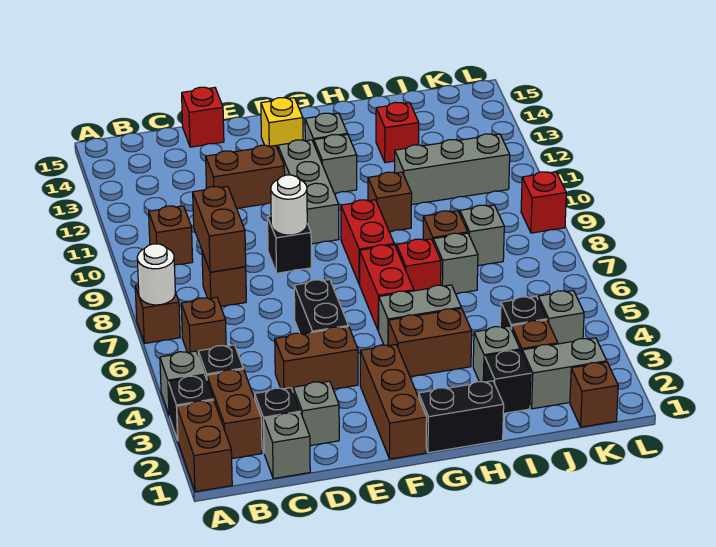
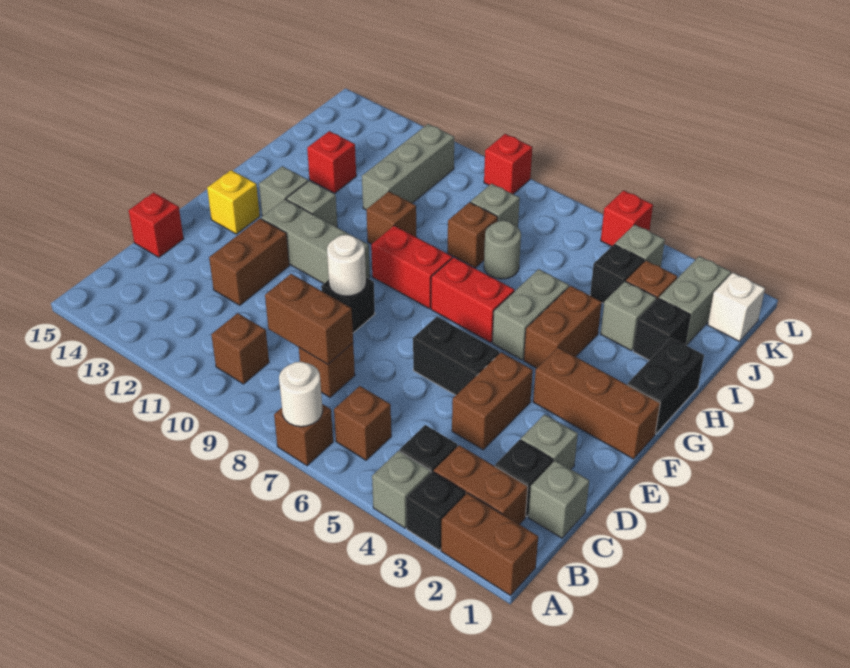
red brick H7 level 1 -> red brick L5 level 1
grey brick I7 level 1 -> grey round brick I7 level 1
brown brick K1 level 1 -> white brick K1 level 1

